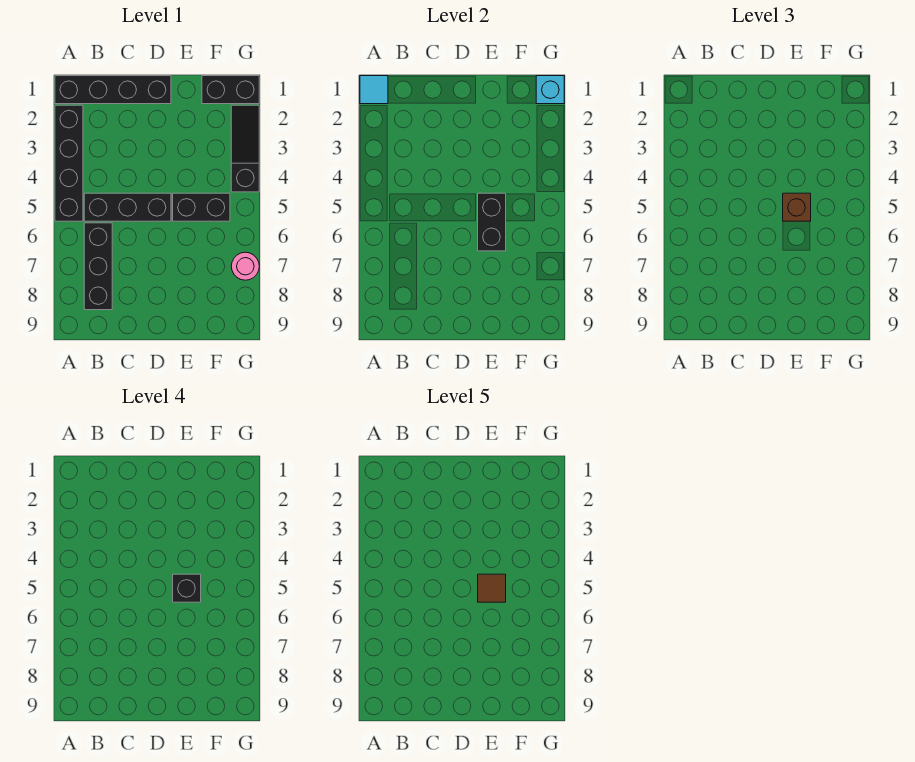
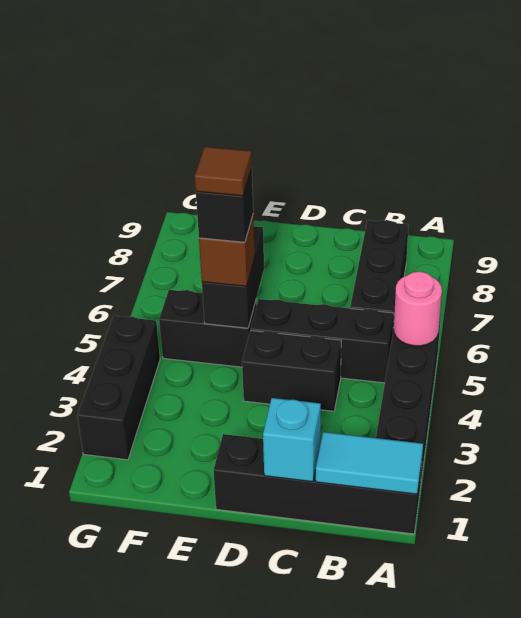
cyan tile A1 level 2 -> cyan tile A1:B1 level 2
black brick F1:G1 level 1 -> black brick C4:D4 level 1
cyan brick G1 level 2 -> cyan brick C1 level 2
black slope G2:G4 level 1 top 4 -> black brick G2:G4 level 1
pink round brick G7 level 1 -> pink round brick A5 level 2

